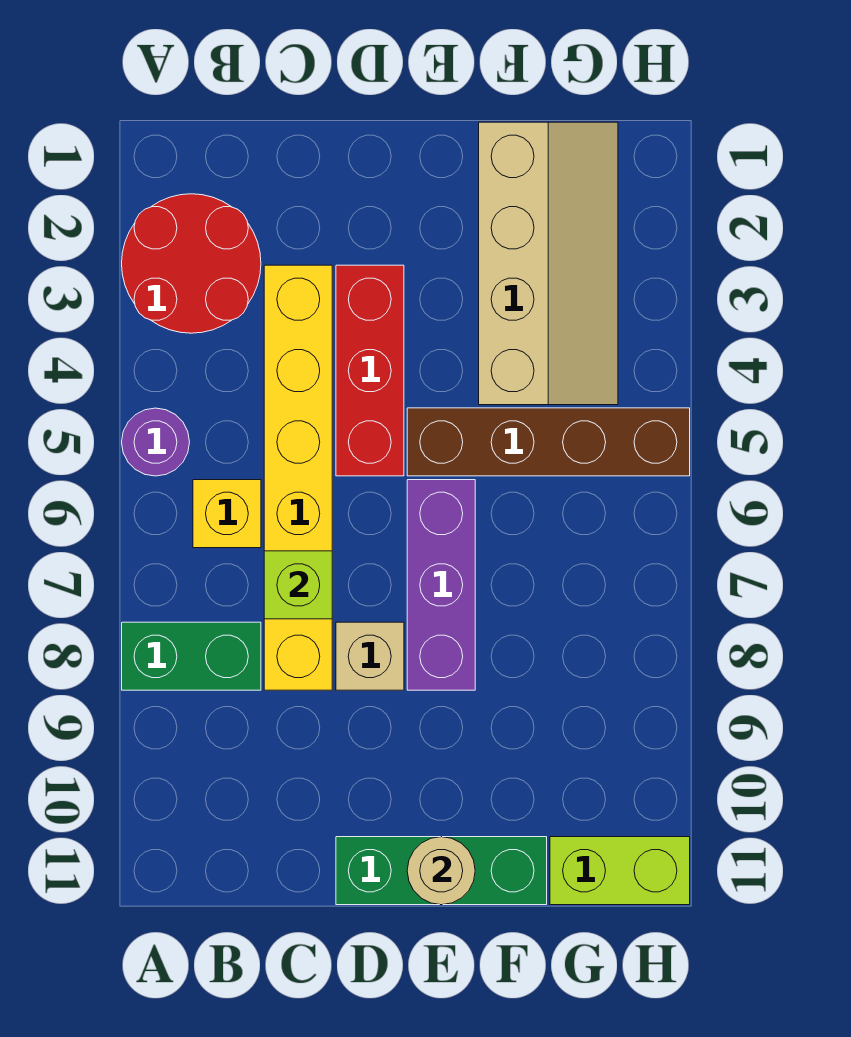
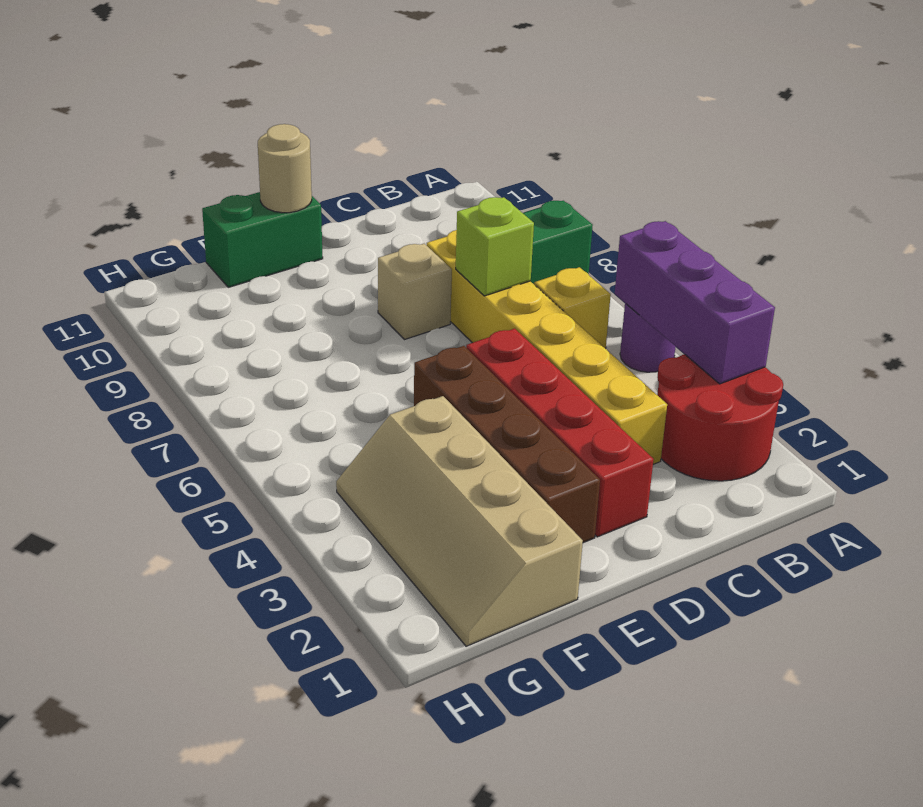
red brick D3:D5 level 1 -> red brick D2:D5 level 1
green brick D11:F11 level 1 -> green brick E11:F11 level 1
brown brick E5:H5 level 1 -> brown brick E2:E5 level 1
purple brick E6:E8 level 1 -> purple brick A3:A5 level 2
lime brick G11:H11 level 1 -> none

